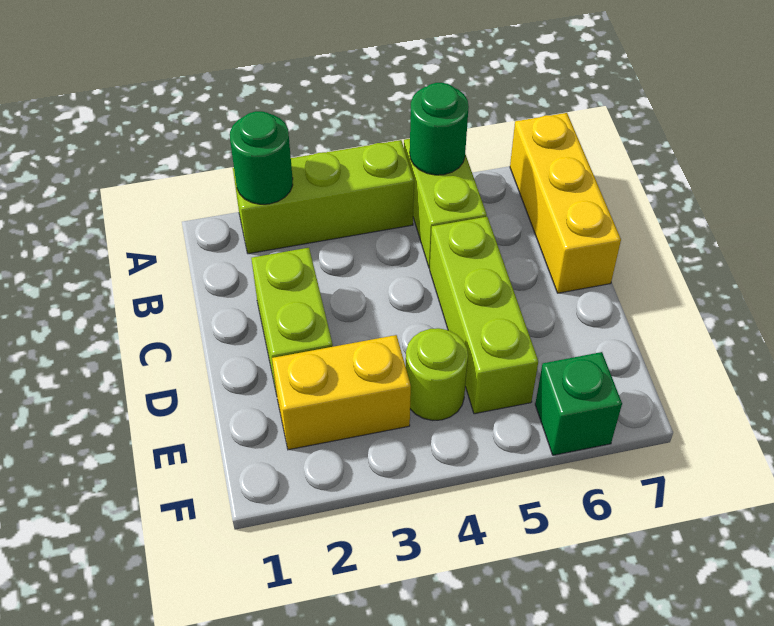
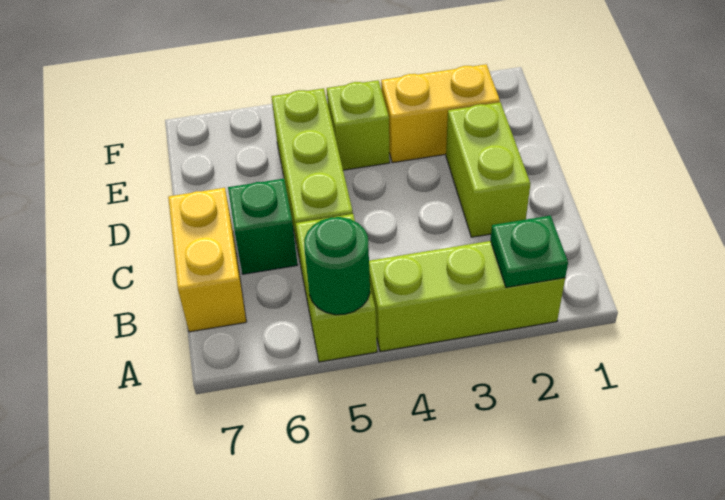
green round brick A2 level 2 -> green plate A2 level 2
yellow brick A7:C7 level 1 -> yellow brick B7:C7 level 1
lime round brick E4 level 1 -> lime brick E4 level 1
green brick F6 level 1 -> green brick C6 level 1

